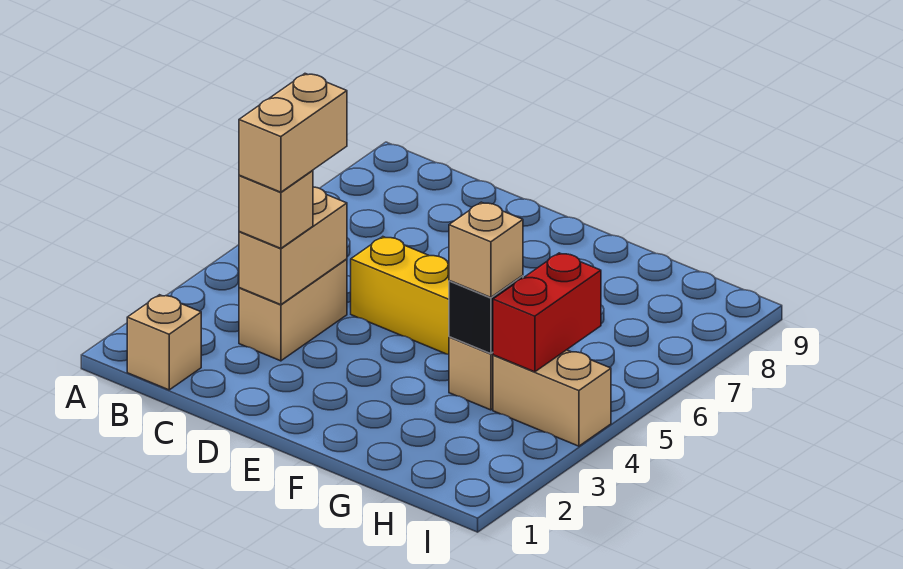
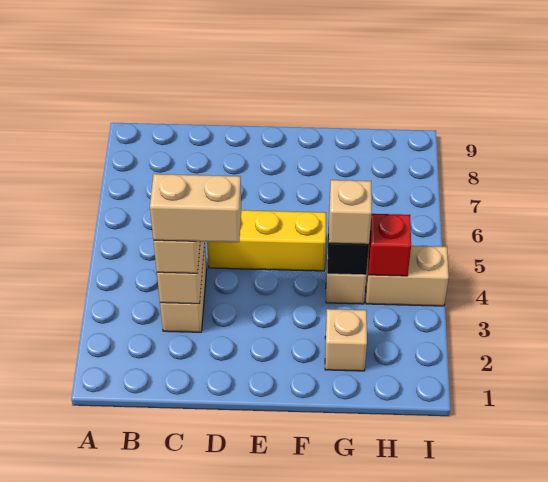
tan brick B1 level 1 -> tan brick G2 level 1
tan brick C3:C4 level 4 -> tan brick C3:D3 level 4
red brick H4:H5 level 2 -> red brick H4 level 2

